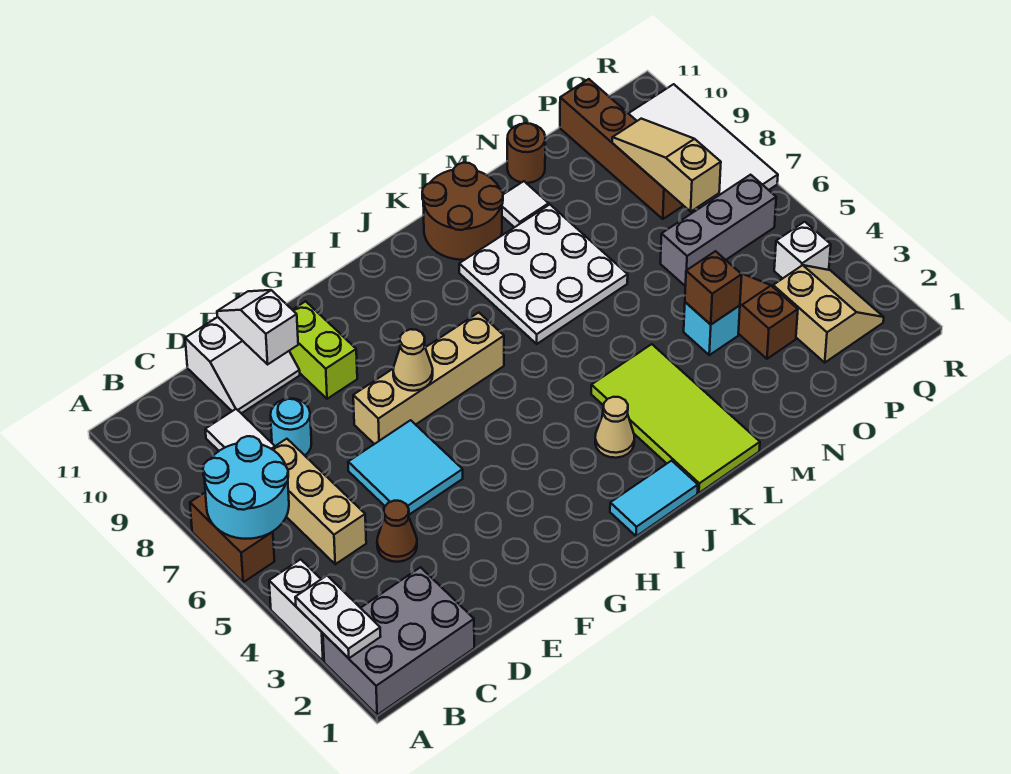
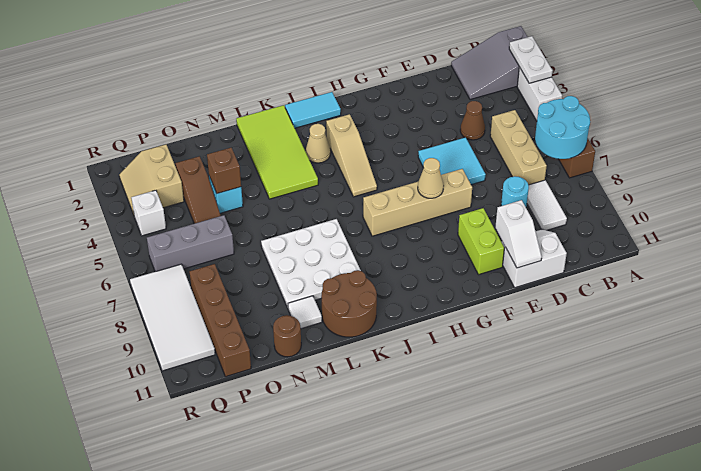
grey brick A1:C2 level 1 -> grey slope A1:C2 level 1 top A
tan slope P7:P9 level 2 top 7 -> tan slope I3:I5 level 1 top 3

